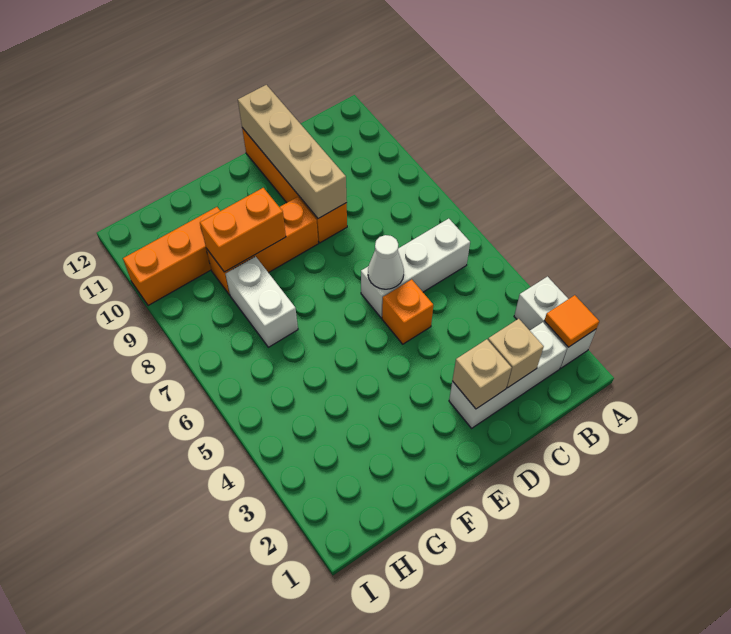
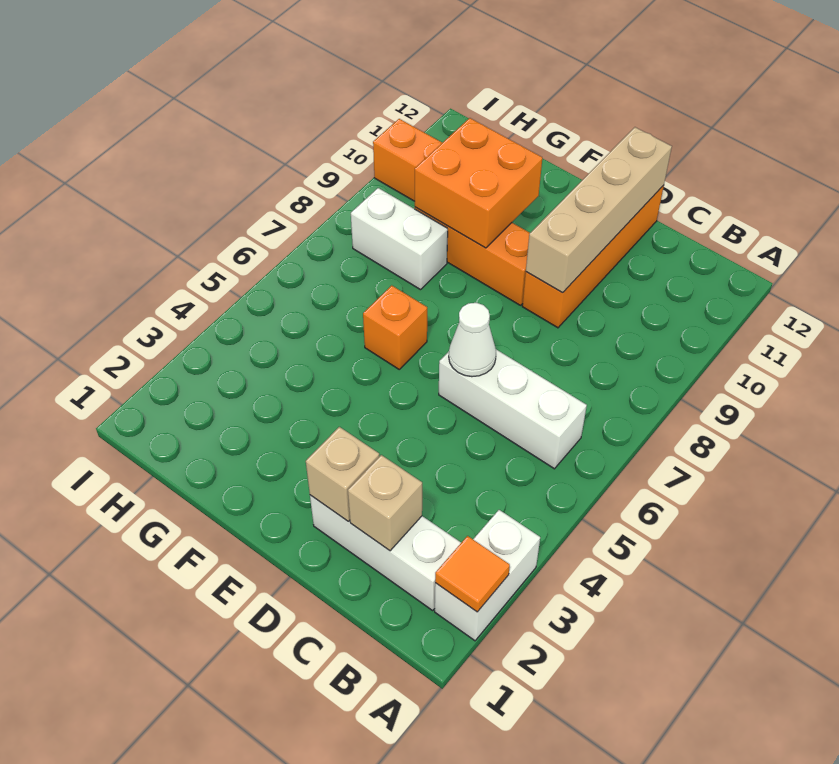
orange brick D5 level 1 -> orange brick F6 level 1
orange brick F9:G9 level 2 -> orange brick F9:G10 level 2
white brick G7:G8 level 1 -> white brick G8:H8 level 1

